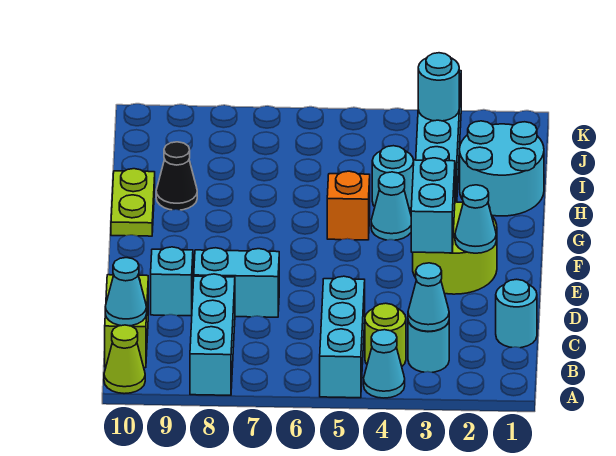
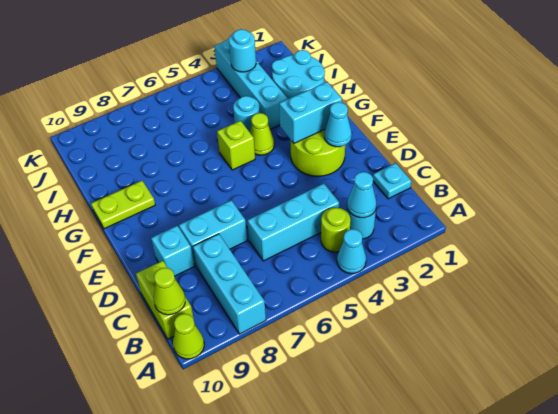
cyan brick A5:C5 level 1 -> cyan brick C4:C6 level 1
cyan cone B10 level 2 -> lime cone B10 level 2
cyan round brick C1 level 1 -> cyan plate C1 level 1
cyan brick E3:F3 level 2 -> cyan brick F2:F3 level 2
cyan cone G4 level 1 -> lime cone G4 level 1
orange brick G5 level 1 -> lime brick G5 level 1
lime plate G10:H10 level 1 -> lime plate G9:G10 level 1
black cone H9 level 1 -> none

